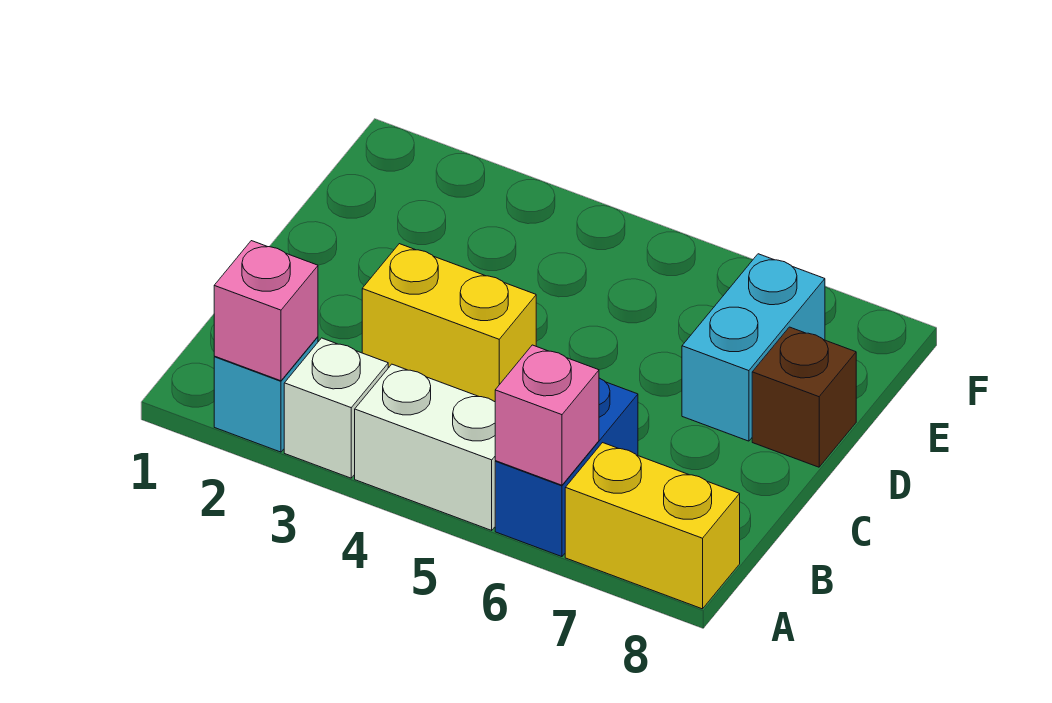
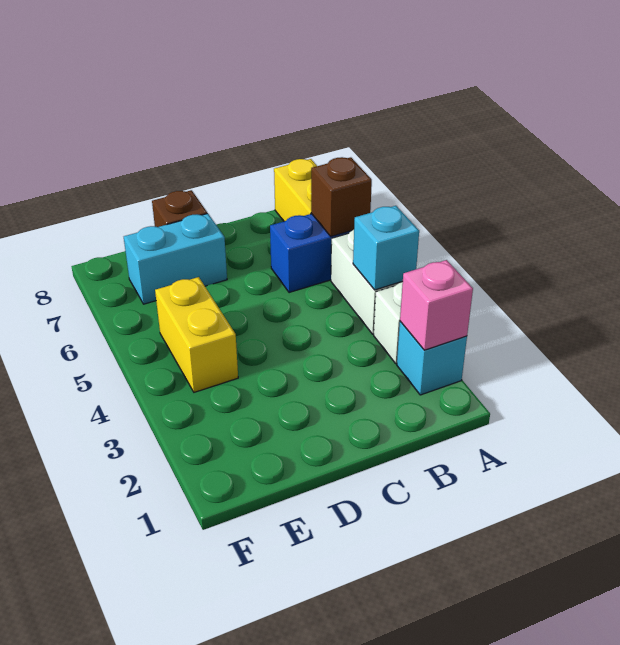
none -> cyan brick A4 level 2
pink brick A6 level 2 -> brown brick A6 level 2
yellow brick C3:C4 level 1 -> yellow brick E4:E5 level 1

